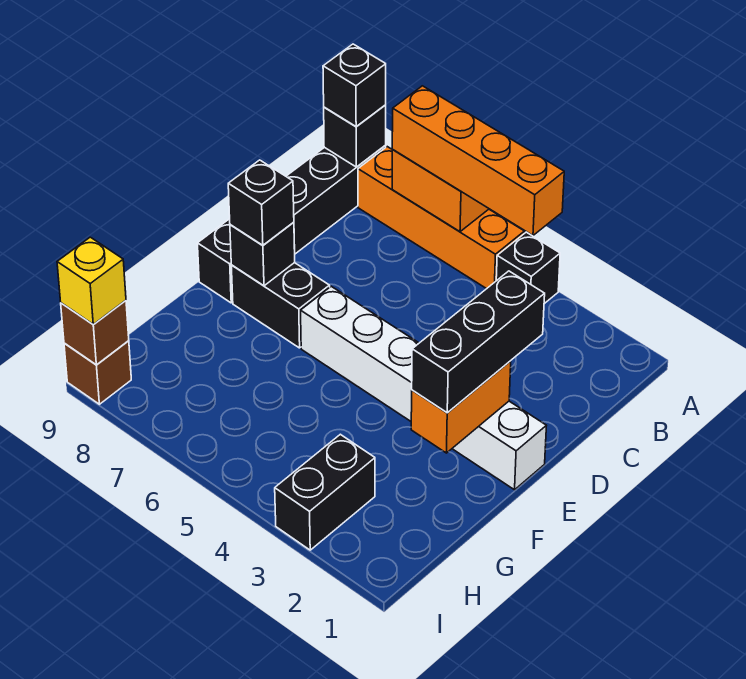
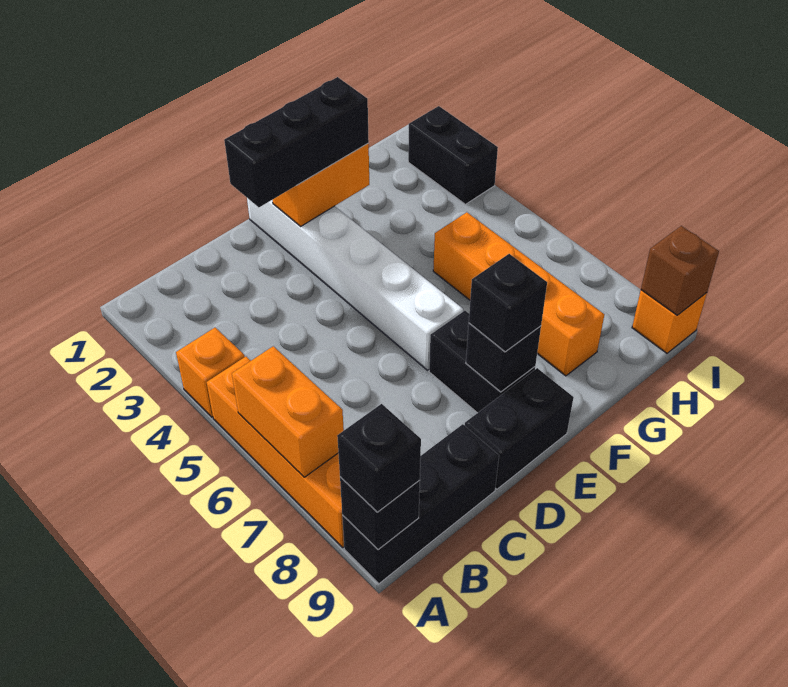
black brick A4 level 1 -> orange brick A4 level 1
orange brick A4:A7 level 3 -> orange brick G5:G8 level 1
black brick H3:I3 level 1 -> black brick I2:I3 level 1
brown brick I9 level 1 -> orange brick I9 level 1
yellow brick I9 level 3 -> none

